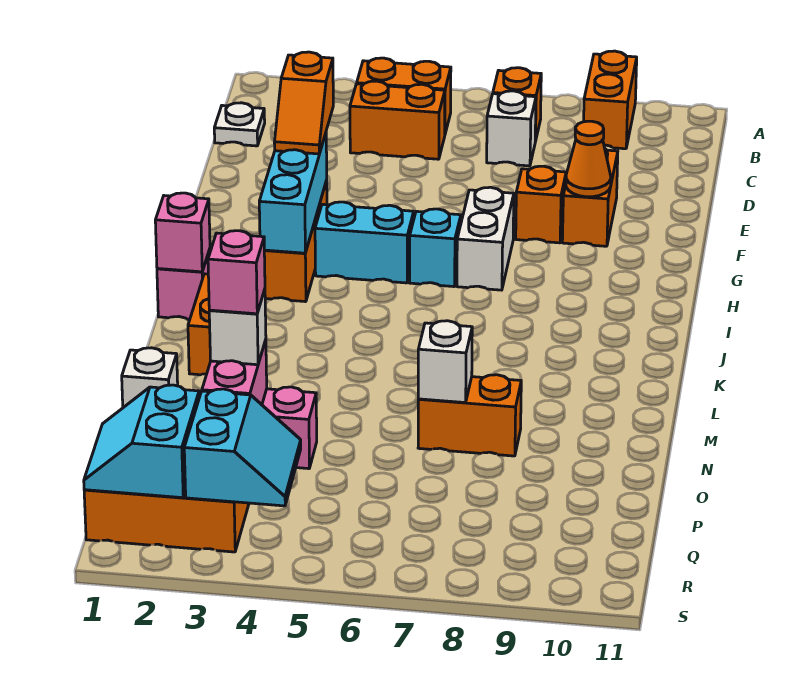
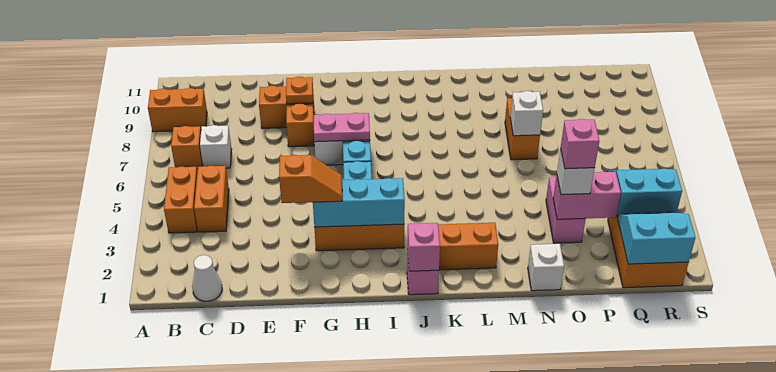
white plate C1 level 1 -> white cone C1 level 1
orange cone F9 level 2 -> orange plate F9 level 2
none -> pink plate G7:H7 level 2
cyan slope Q1:R2 level 2 top 2 -> cyan slope Q1:R2 level 2 top 1

